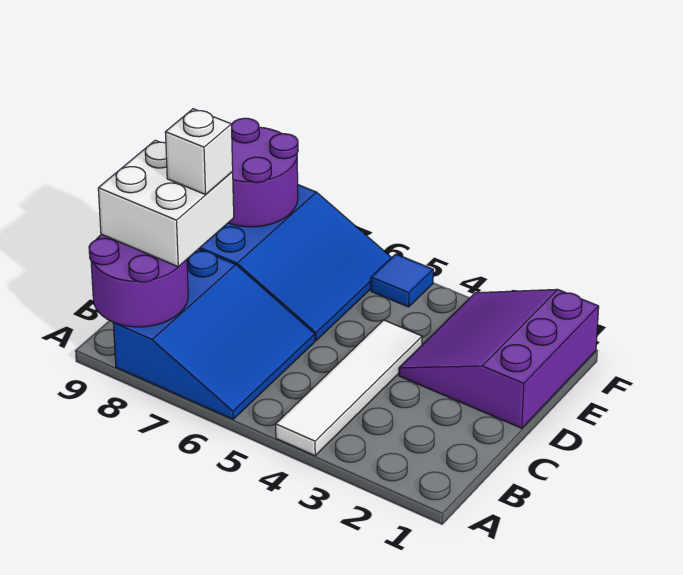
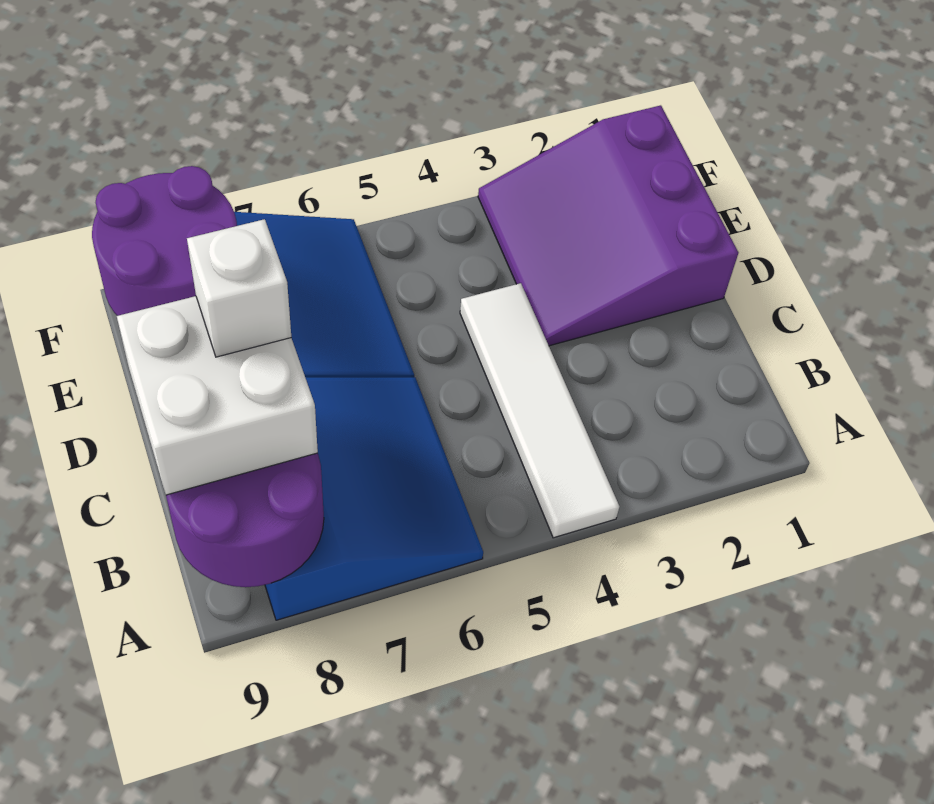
blue tile F5 level 1 -> none

